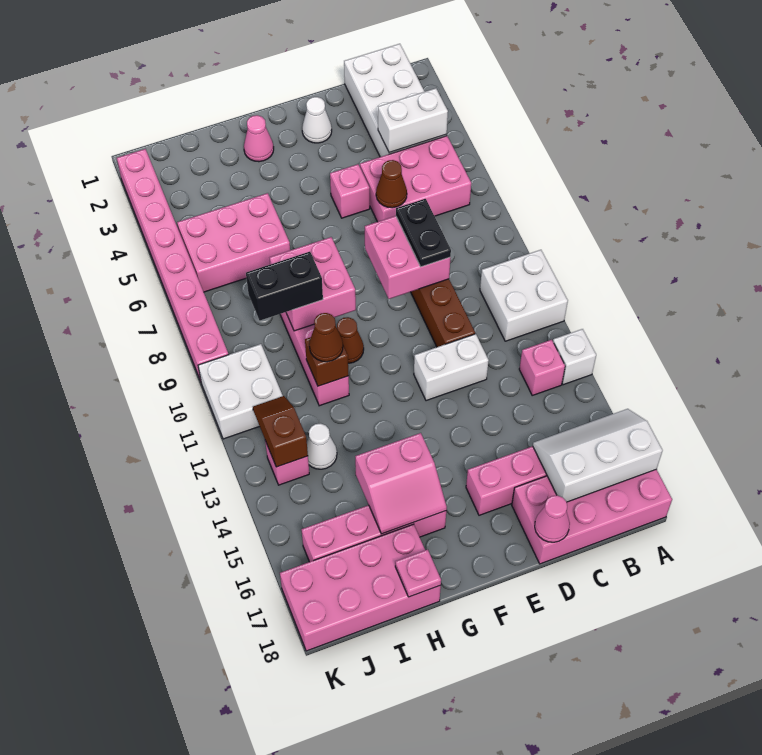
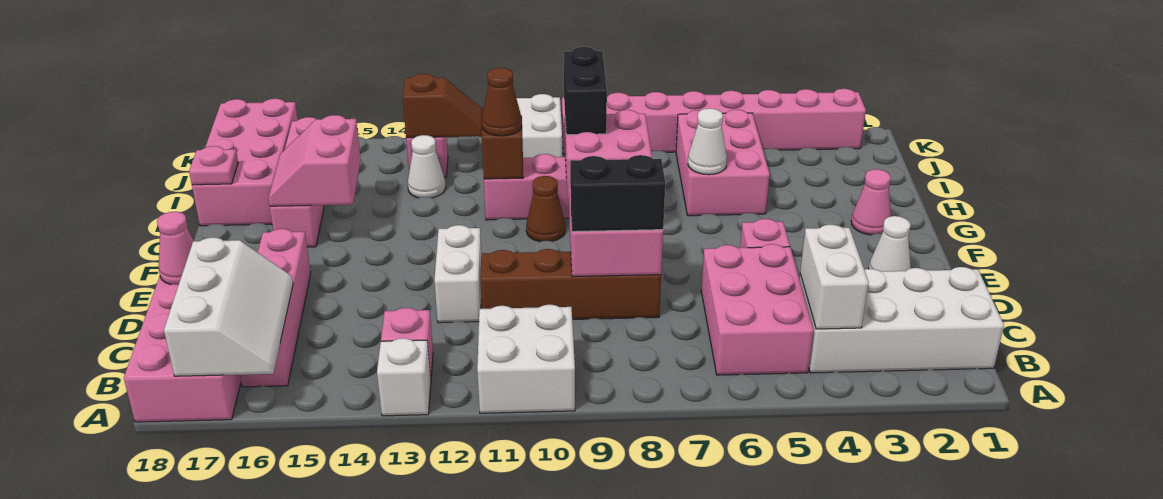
brown cone D6 level 2 -> none
black plate D8:D9 level 3 -> black brick D8:D9 level 3
none -> white cone H6 level 2

